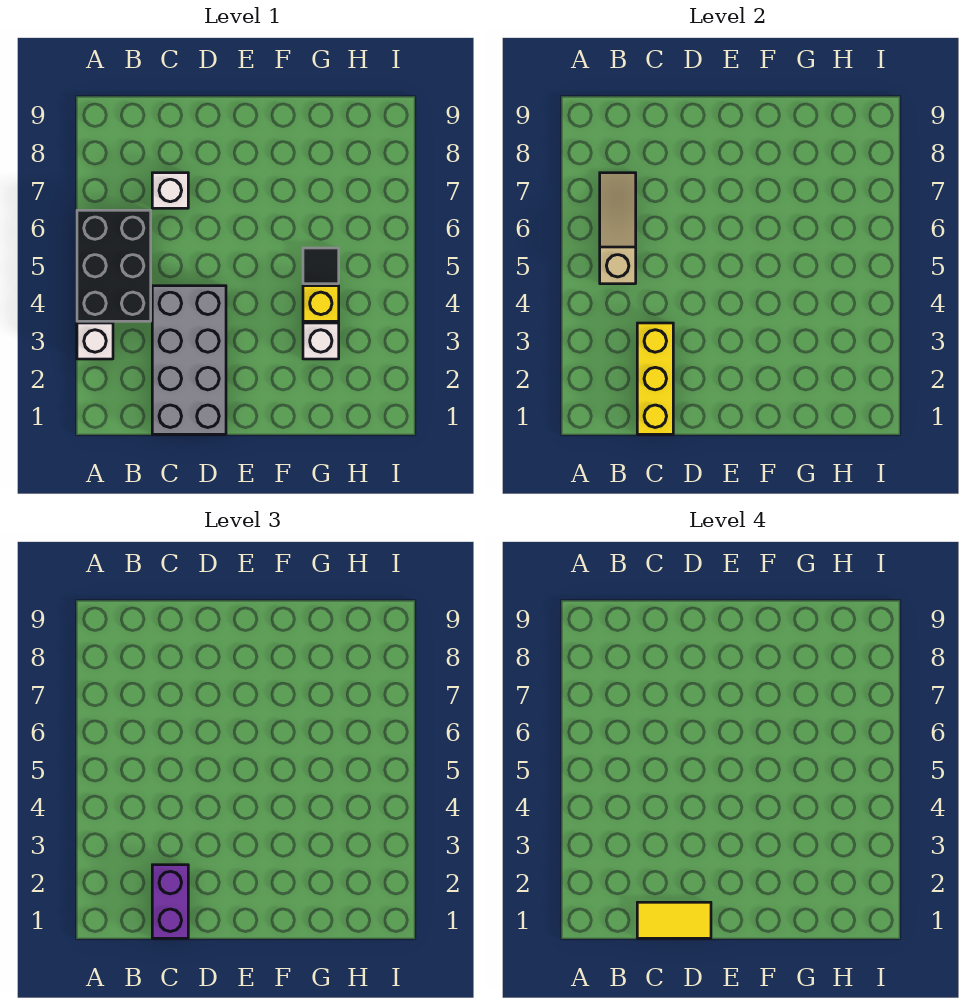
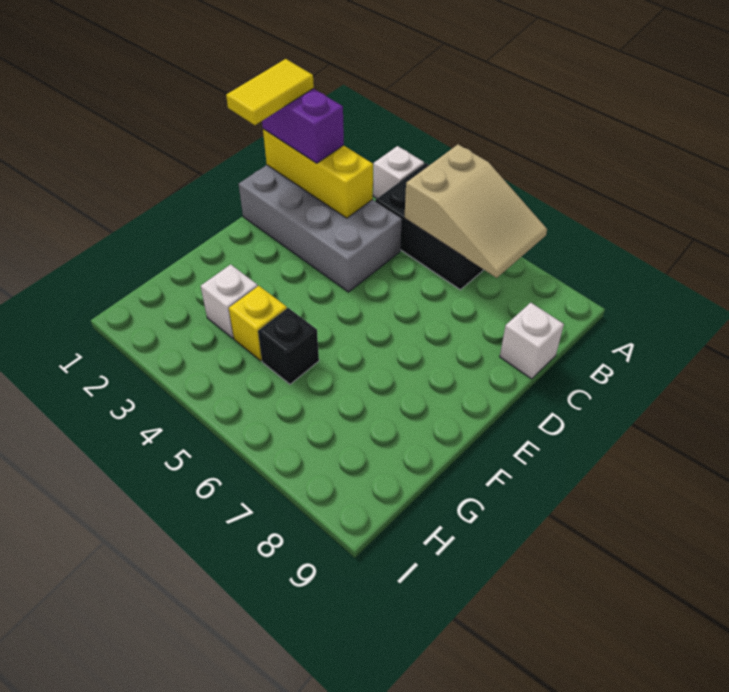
tan slope B5:B7 level 2 top 5 -> tan slope A5:B7 level 2 top 5
white brick C7 level 1 -> white brick C9 level 1
black tile G5 level 1 -> black brick G5 level 1

